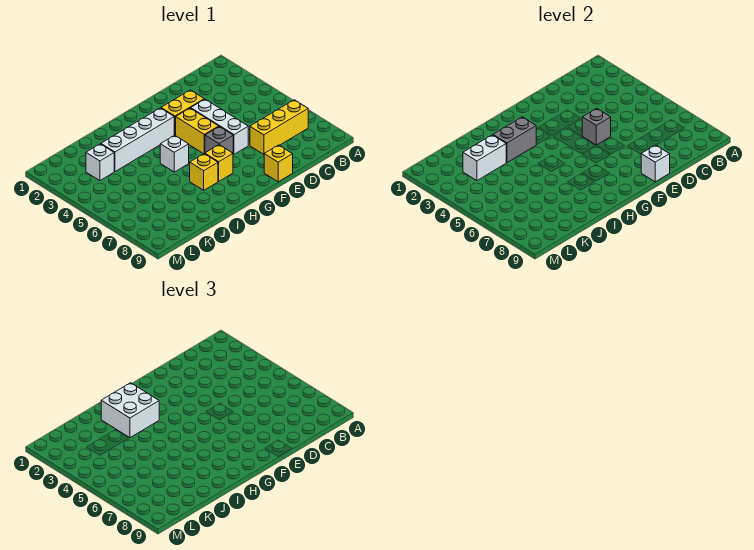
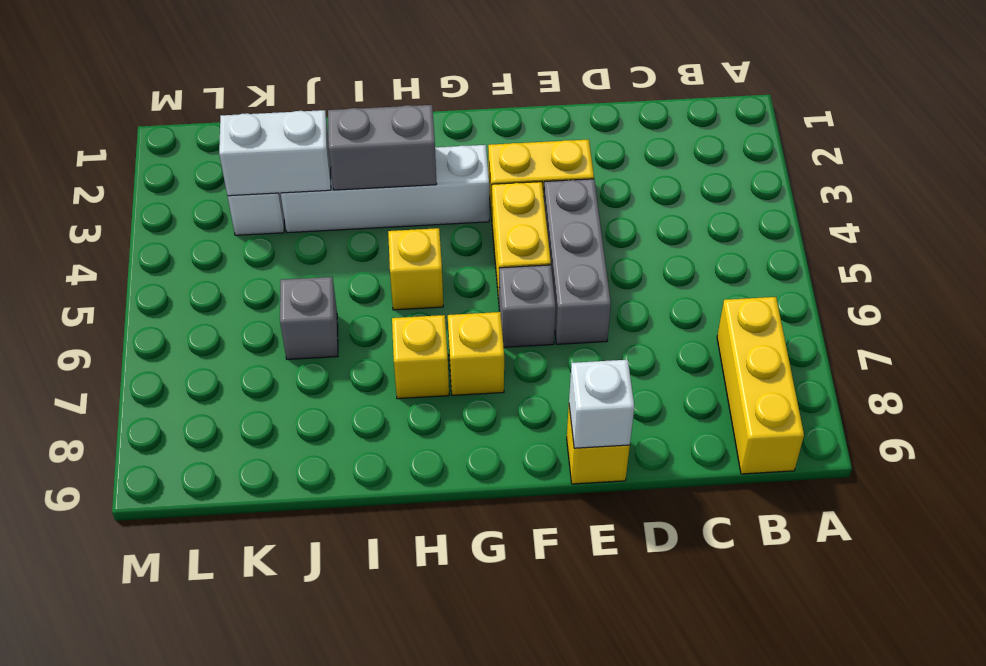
yellow brick B7:D7 level 1 -> yellow brick B7:B9 level 1
white brick E4:E6 level 1 -> grey brick E4:E6 level 1
grey brick E5 level 2 -> grey brick J6 level 1
white brick H2:I3 level 3 -> none
white brick H5 level 1 -> yellow brick H5 level 1

